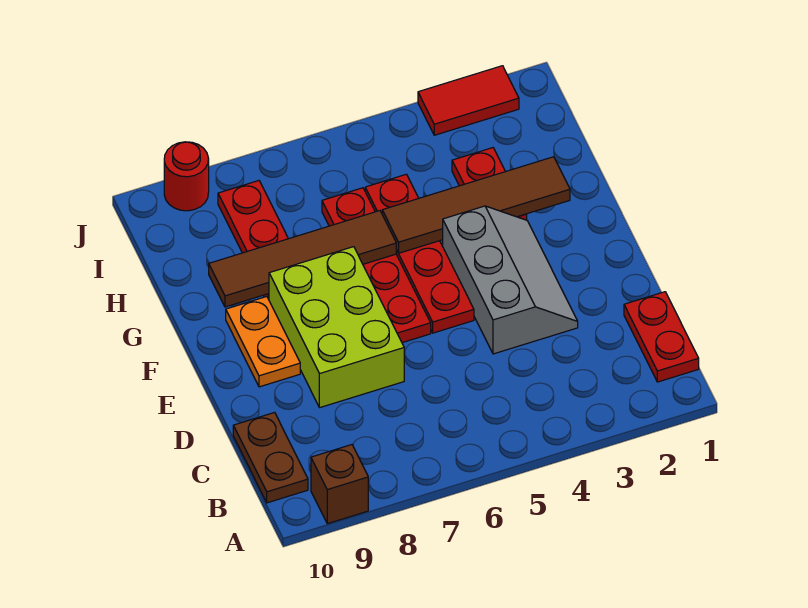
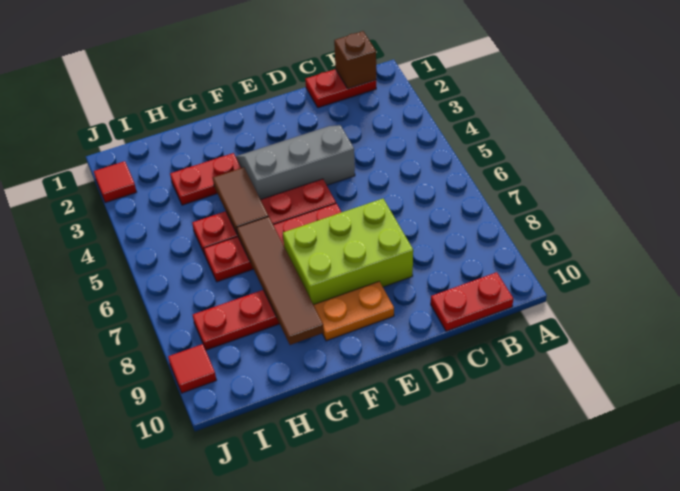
brown brick A9 level 1 -> brown brick B1 level 2
brown plate B10:C10 level 1 -> red plate B10:C10 level 1
brown tile G2:G5 level 2 -> brown tile G4:G5 level 2
red tile J2:J3 level 1 -> red tile J2 level 1
red round brick J9 level 1 -> red tile J9 level 1

